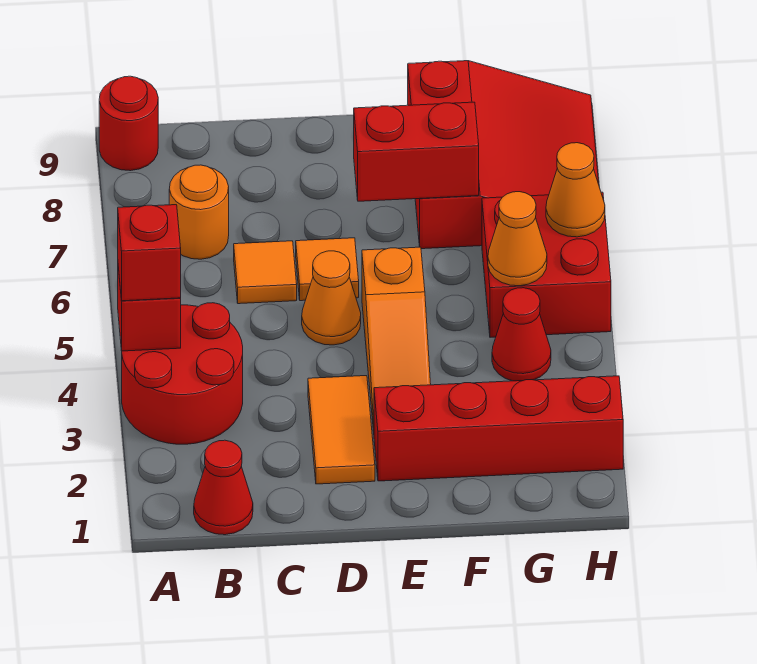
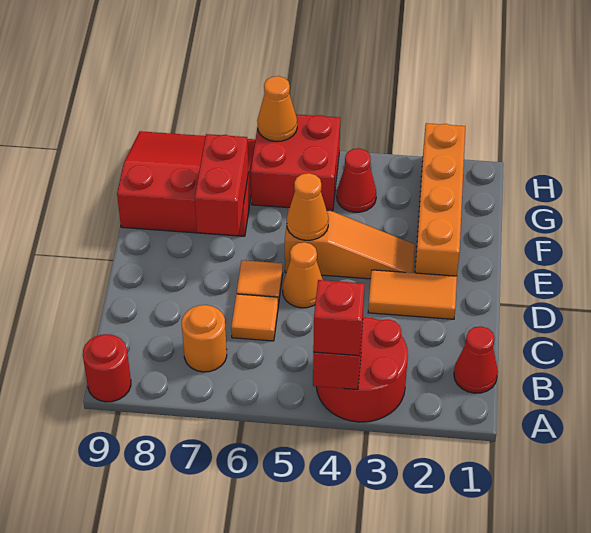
red brick E2:H2 level 1 -> orange brick E2:H2 level 1
orange cone G5 level 2 -> orange cone E5 level 2

